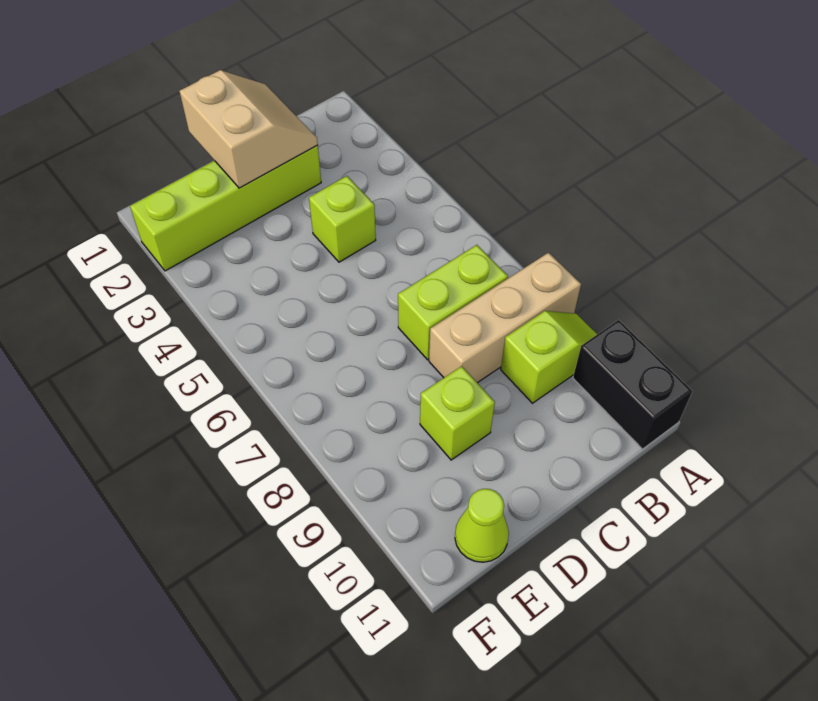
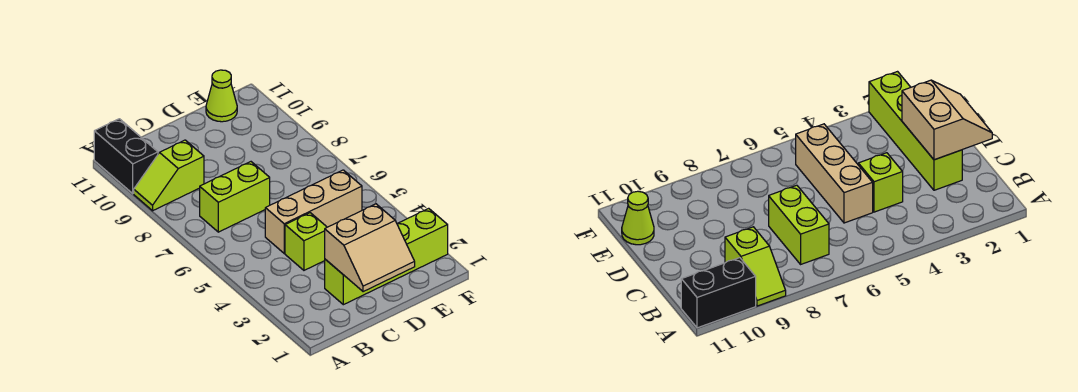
tan brick A8:C8 level 1 -> tan brick C5:E5 level 1
tan slope C1:D2 level 2 top D -> tan slope C1:D2 level 2 top 2
lime brick D9 level 1 -> none

